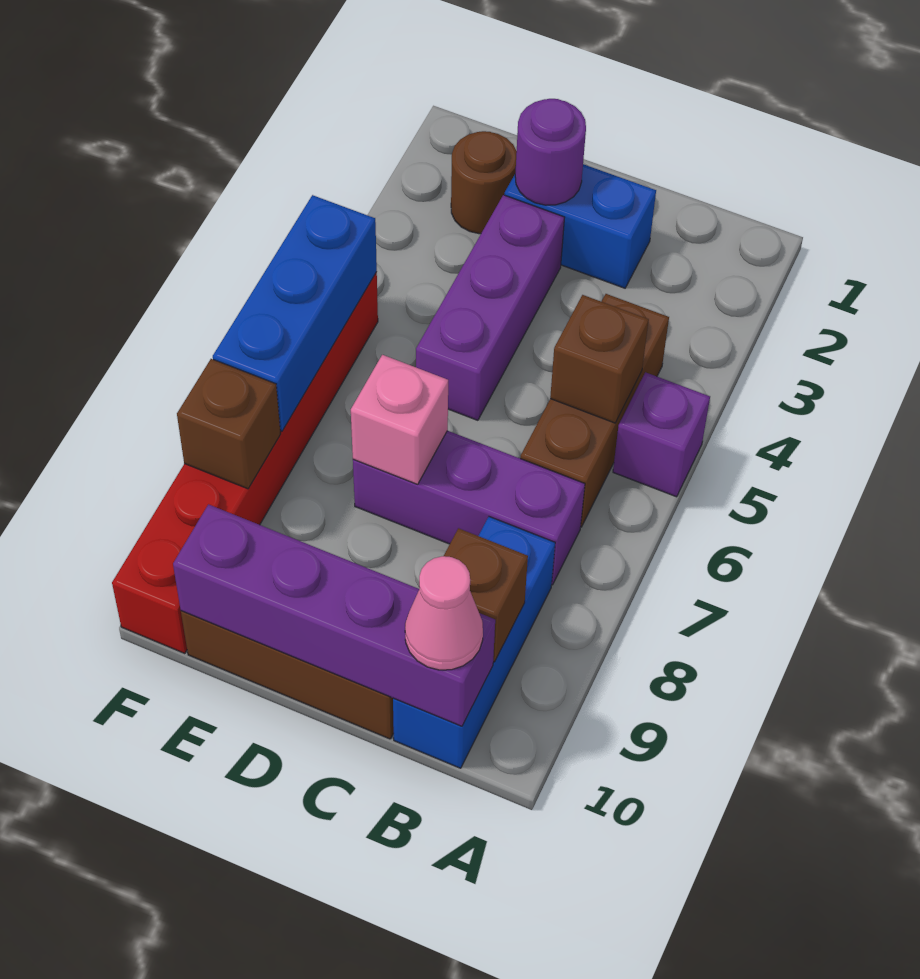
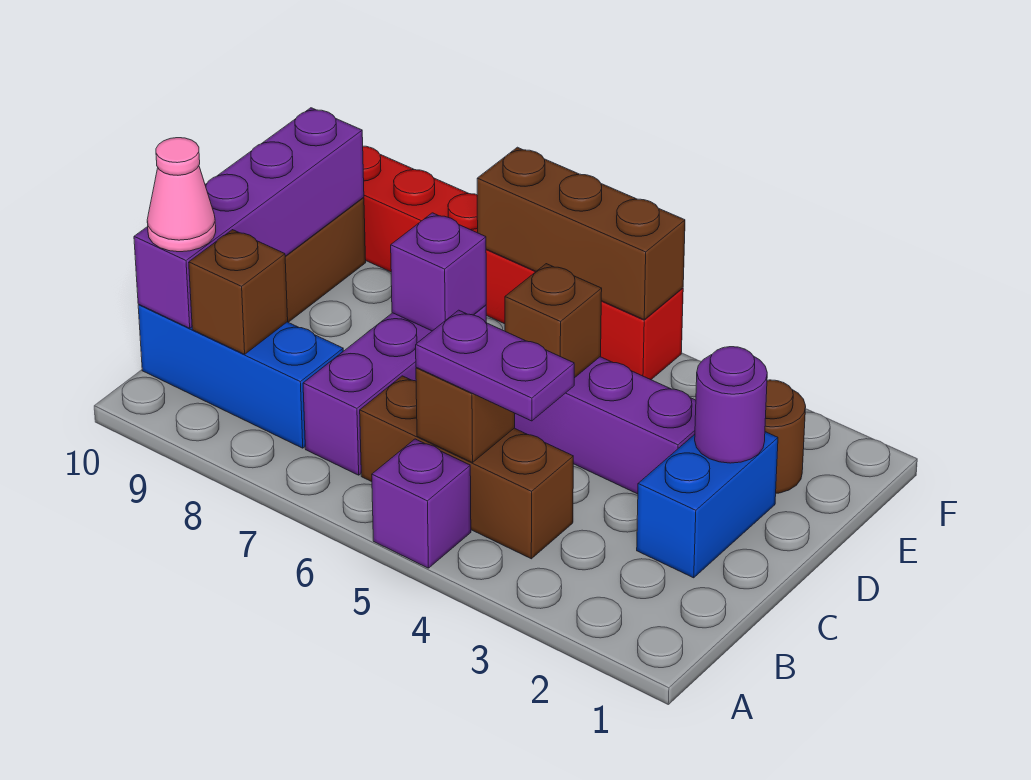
none -> purple plate B4:B5 level 3
pink brick D7 level 2 -> purple brick D7 level 2
blue brick F5:F7 level 2 -> brown brick F5:F7 level 2
brown brick F8 level 2 -> brown brick D5 level 2

